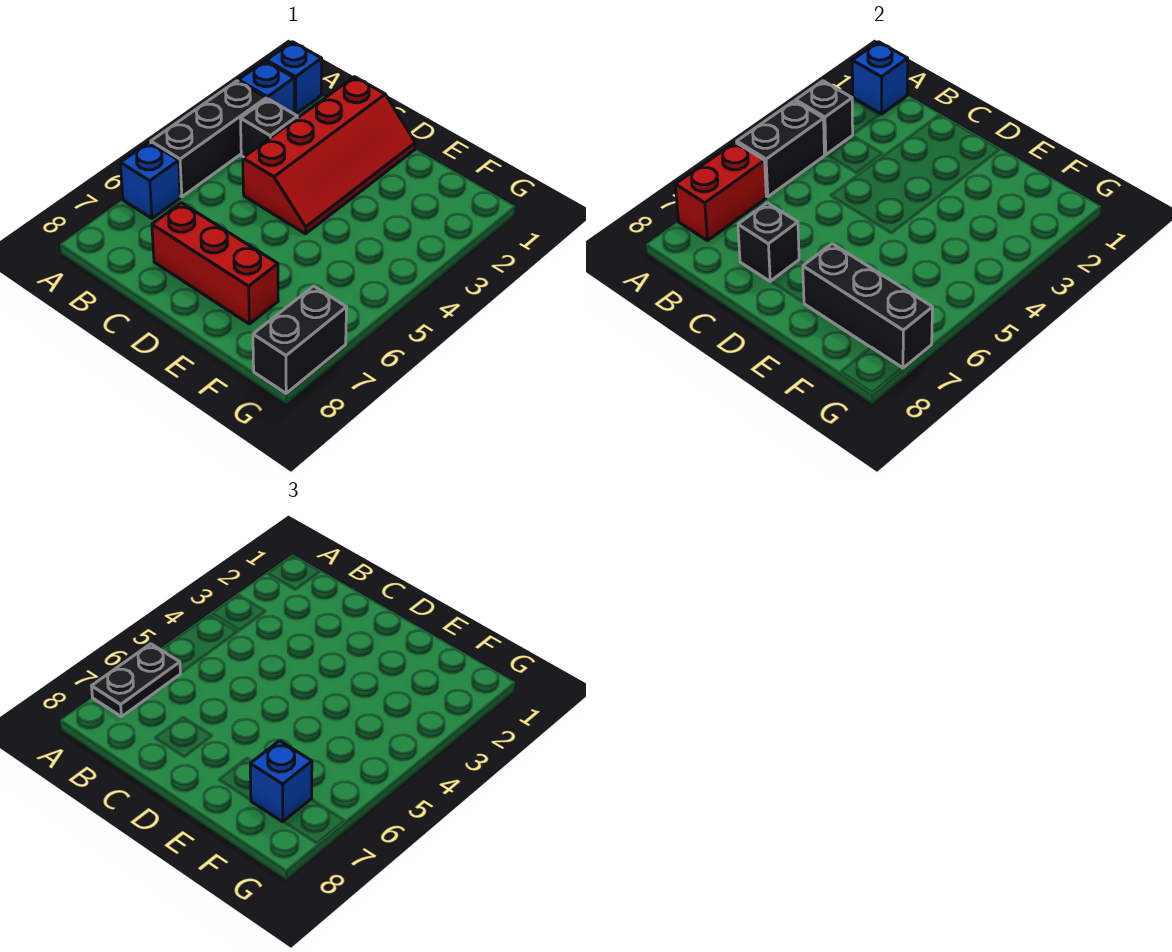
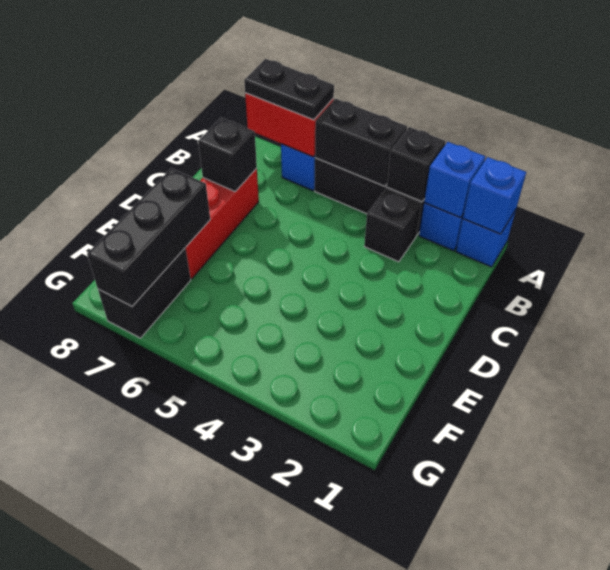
red slope C1:D4 level 1 top C -> none
blue brick F7 level 3 -> blue brick A2 level 2
black brick G7:G8 level 1 -> black brick F7:G7 level 1

